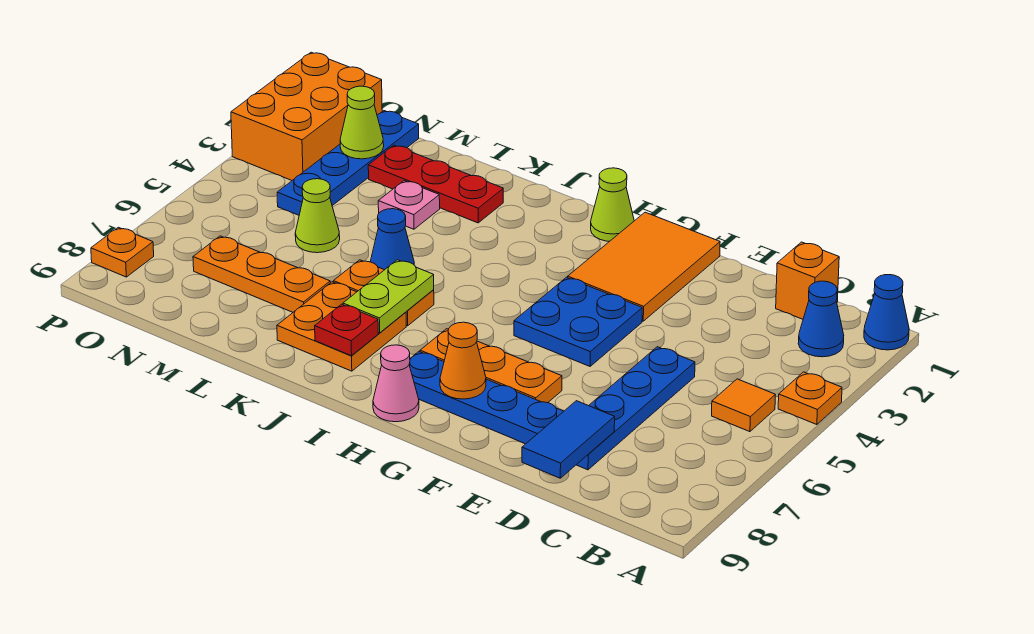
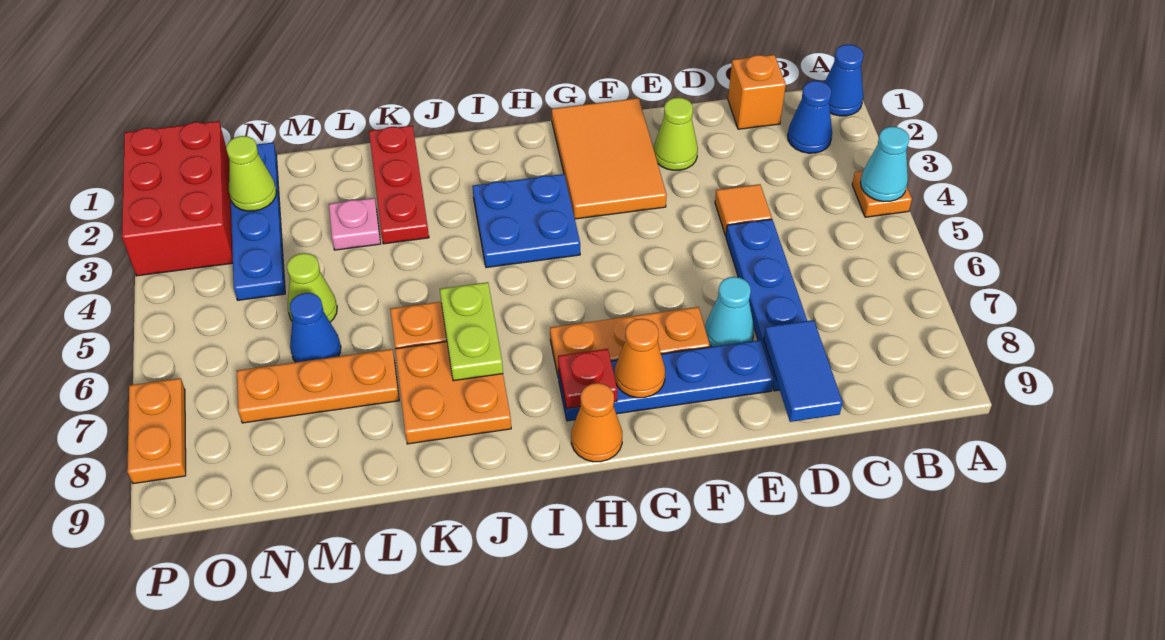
none -> cyan cone A4 level 2
orange tile B5 level 1 -> orange tile D4 level 1
none -> cyan cone E7 level 1
blue plate F4:G5 level 1 -> blue plate H3:I4 level 1
lime cone H1 level 1 -> lime cone E2 level 1
pink cone H9 level 1 -> orange cone H9 level 1
red plate J8 level 2 -> red plate H8 level 2
red plate K2:M2 level 1 -> red plate K1:K3 level 1
blue cone K5 level 1 -> blue cone M6 level 1
orange brick O1:P3 level 1 -> red brick O1:P3 level 1
orange plate P8 level 1 -> orange plate P7:P8 level 1

